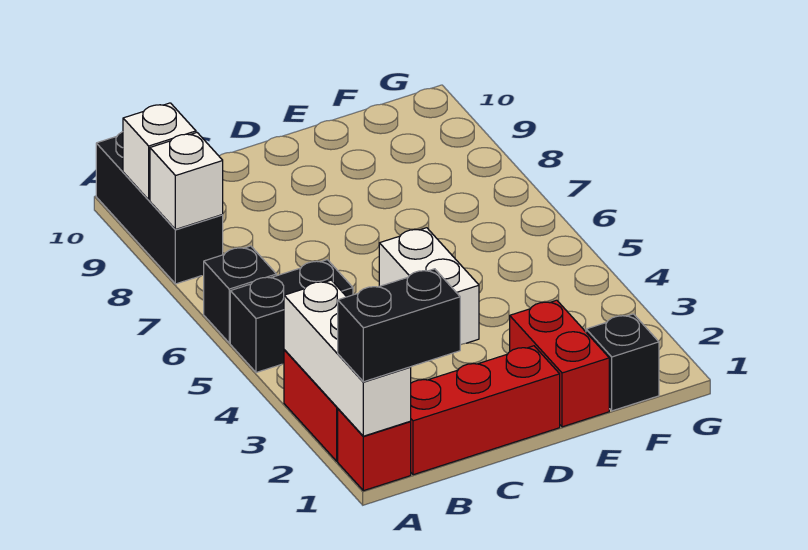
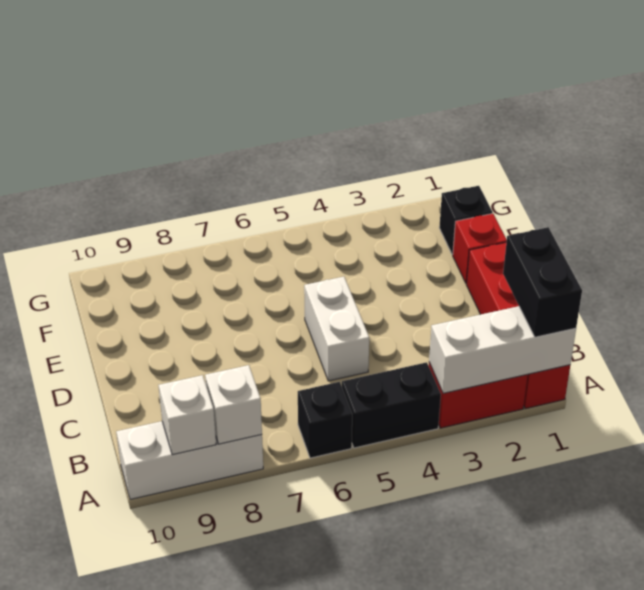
black brick A5:B5 level 1 -> black brick A4:A5 level 1
black brick A8:A10 level 1 -> white brick A8:A10 level 1
white brick D4:D5 level 1 -> white brick C5:D5 level 1
red brick E1:E2 level 1 -> red brick E1 level 1

